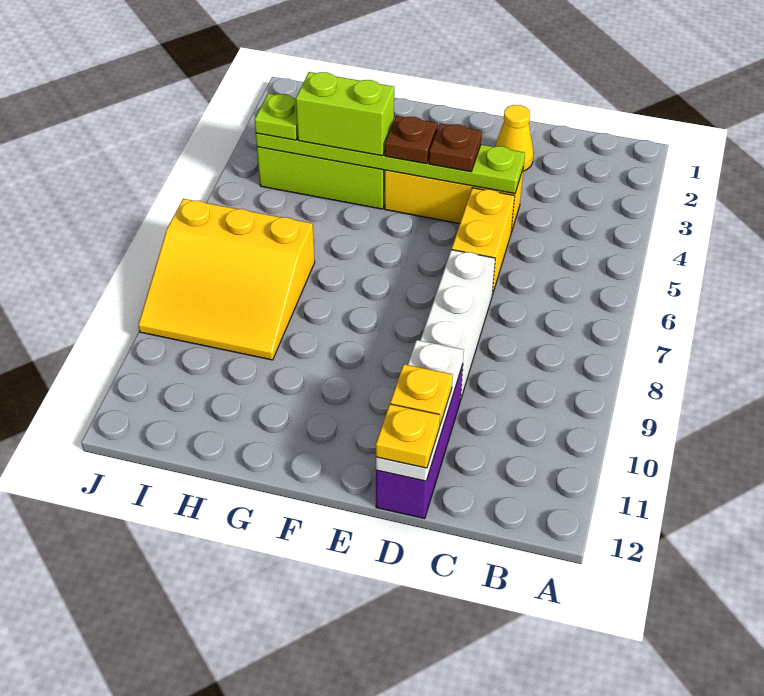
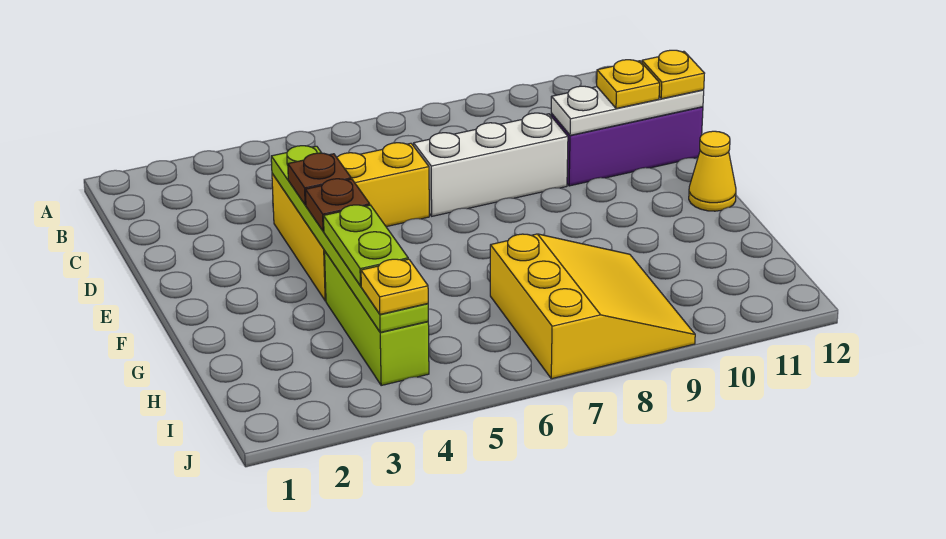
yellow cone D2 level 1 -> yellow cone F12 level 1
lime brick G4:H4 level 3 -> lime plate G4:H4 level 3
lime plate I4 level 3 -> yellow plate I4 level 3

